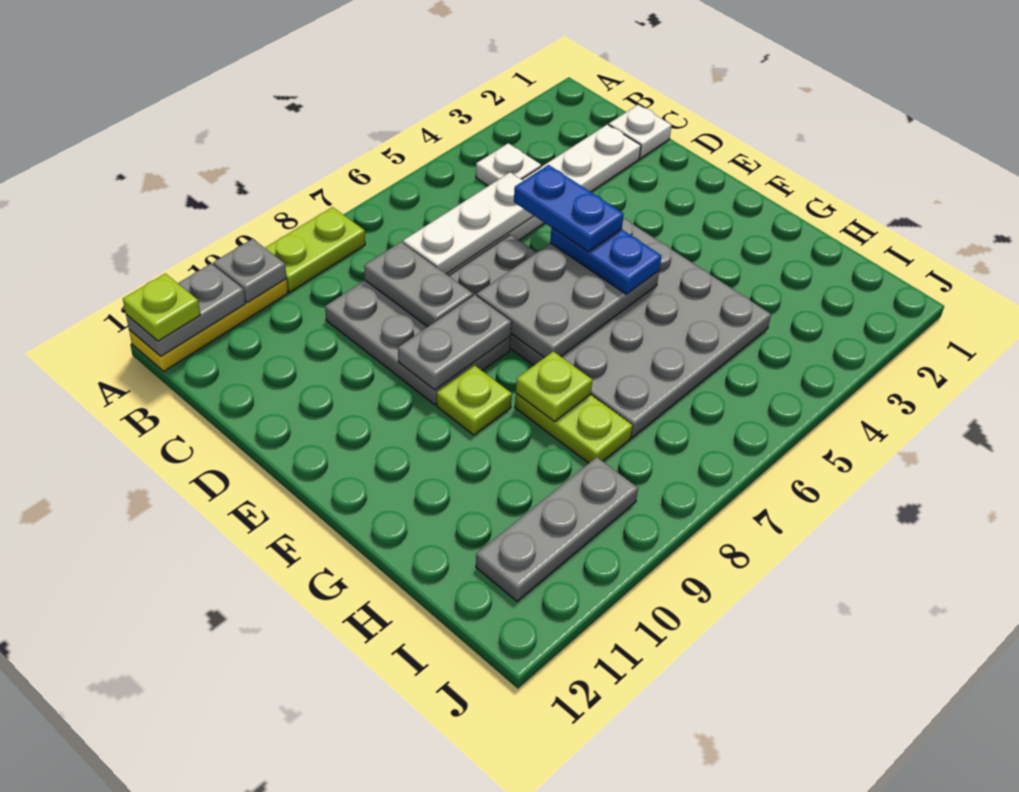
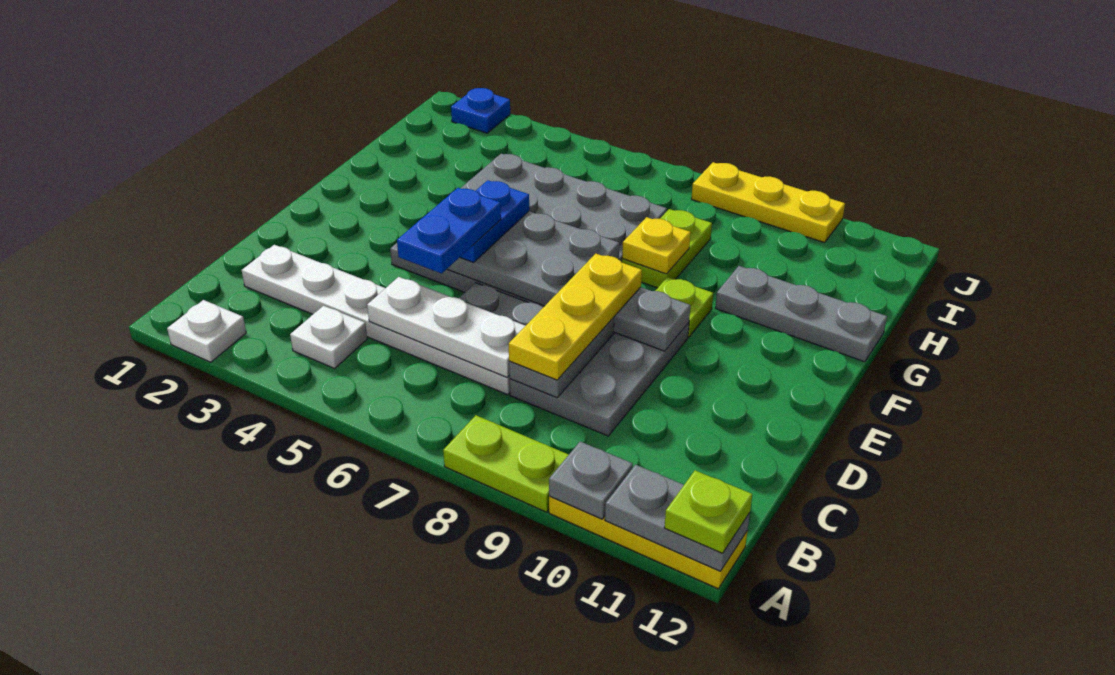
white plate C1 level 1 -> white plate A2 level 1
none -> yellow plate C8:E8 level 3
lime plate G8 level 2 -> yellow plate G8 level 2
grey plate I9:I11 level 1 -> grey plate G10:G12 level 1
none -> blue plate J2 level 1
none -> yellow plate J8:J10 level 1

